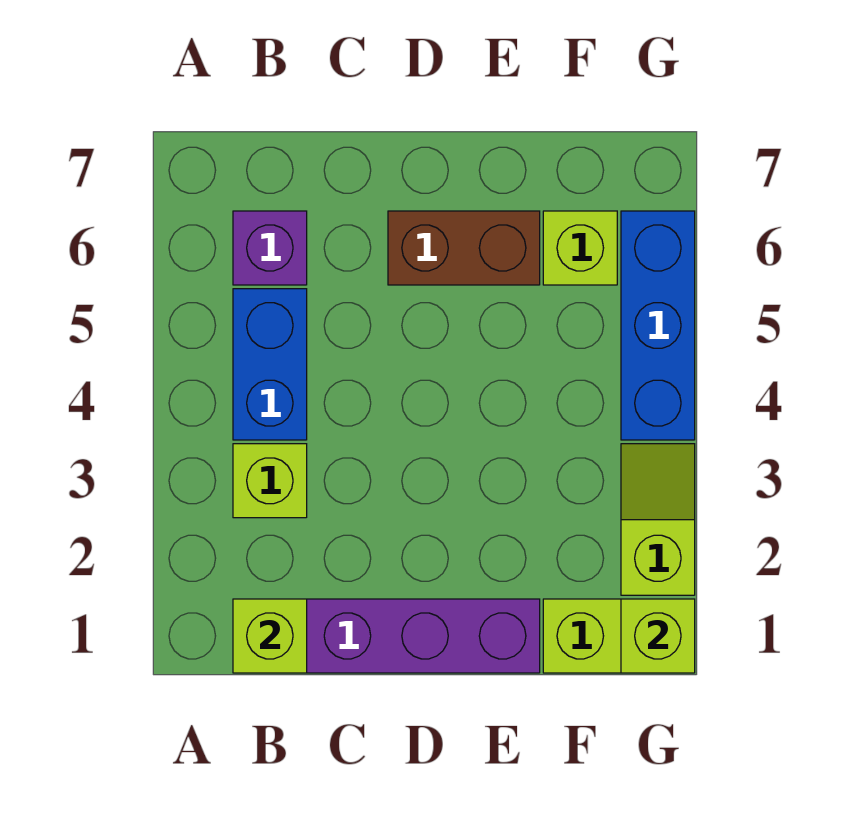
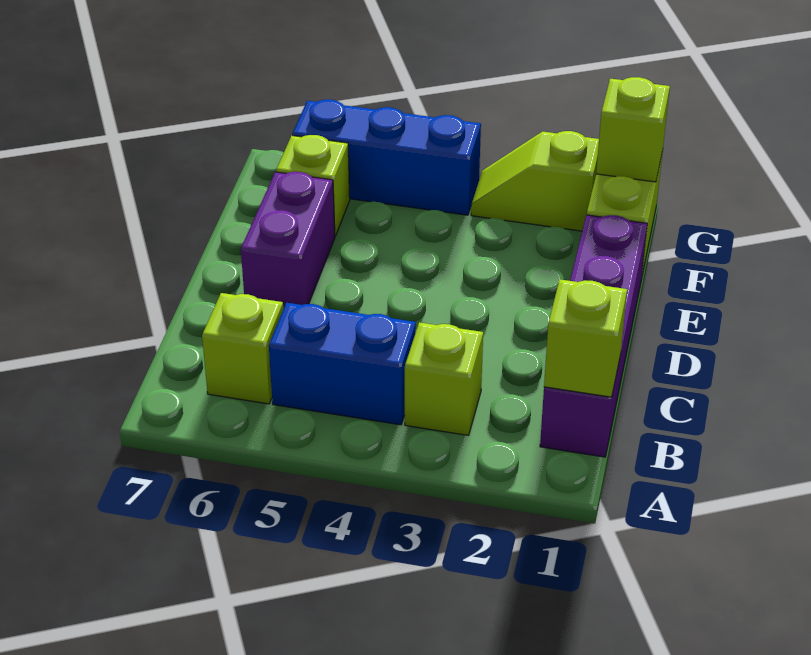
purple brick B6 level 1 -> lime brick B6 level 1
brown brick D6:E6 level 1 -> purple brick D6:E6 level 1

